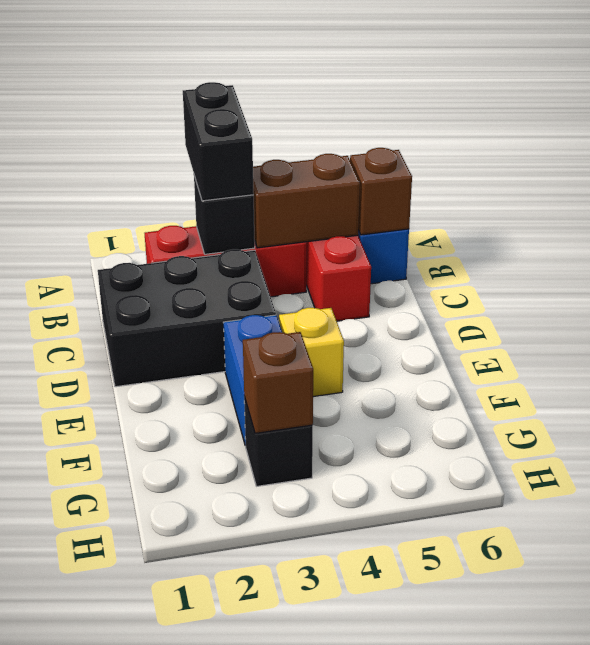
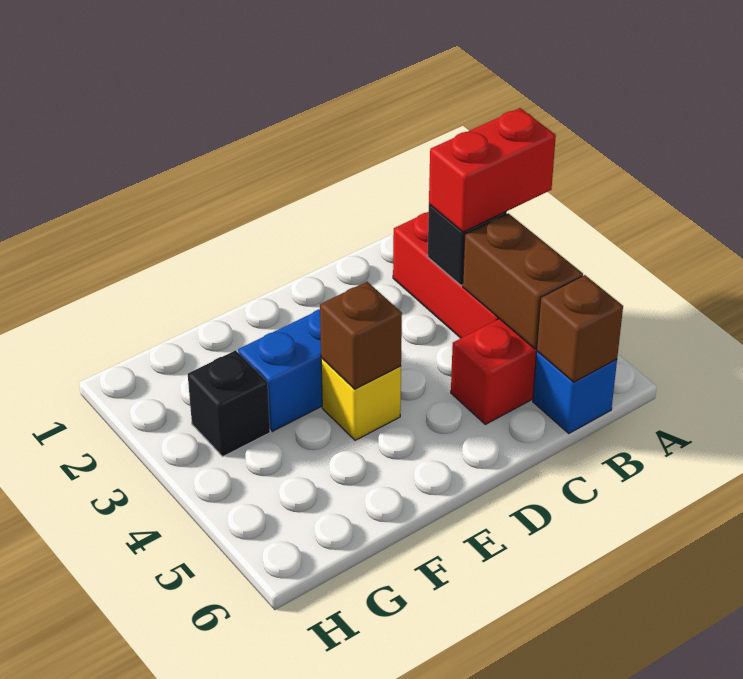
black brick A3:B3 level 3 -> red brick A3:B3 level 3
black brick C1:D3 level 1 -> none
brown brick G3 level 2 -> brown brick E4 level 2

